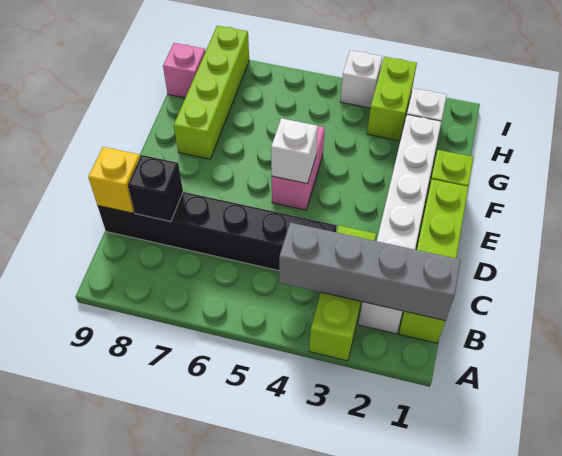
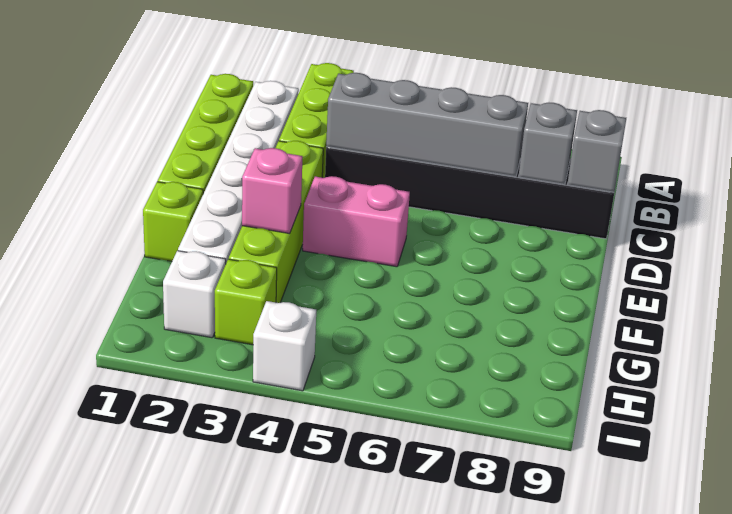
grey brick B1:B4 level 2 -> grey brick C4:C7 level 2
black brick C8 level 2 -> grey brick C8 level 2
yellow brick C9 level 2 -> grey brick C9 level 2
pink brick E5:F5 level 1 -> pink brick E4:E5 level 1
white brick E5 level 2 -> none
lime brick F8:I8 level 1 -> lime brick D3:G3 level 1
lime brick H3:I3 level 1 -> lime brick H3 level 1
pink brick H9 level 1 -> pink brick F3 level 2

